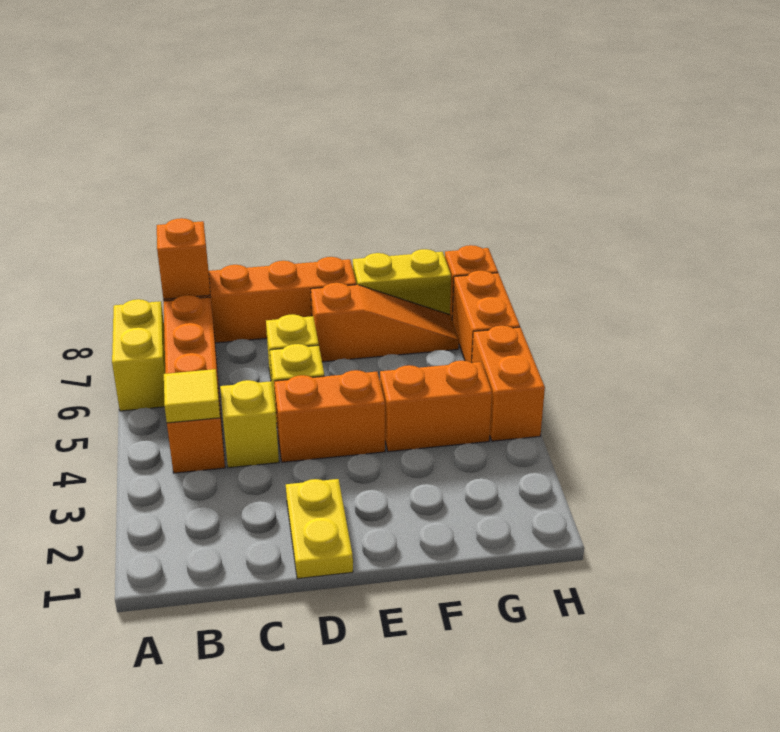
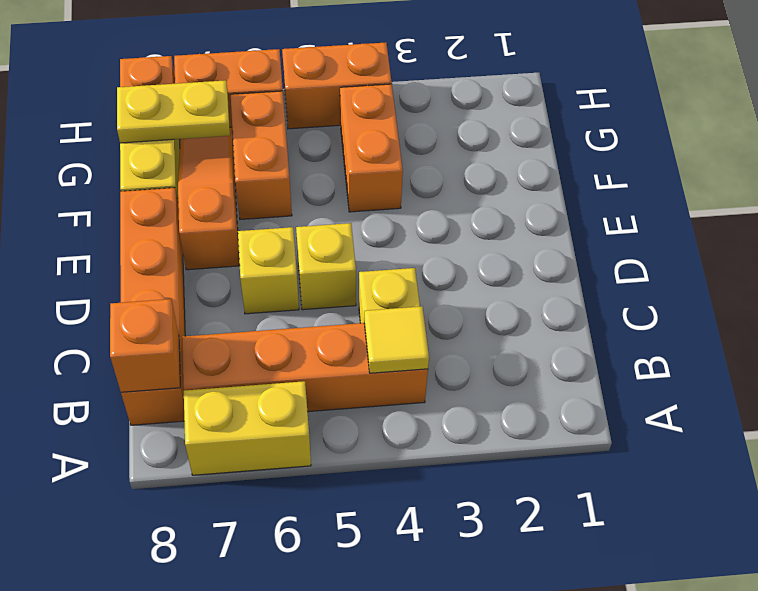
yellow plate D1:D2 level 1 -> yellow plate G7:G8 level 2
orange brick D4:E4 level 1 -> orange brick F6:G6 level 1

